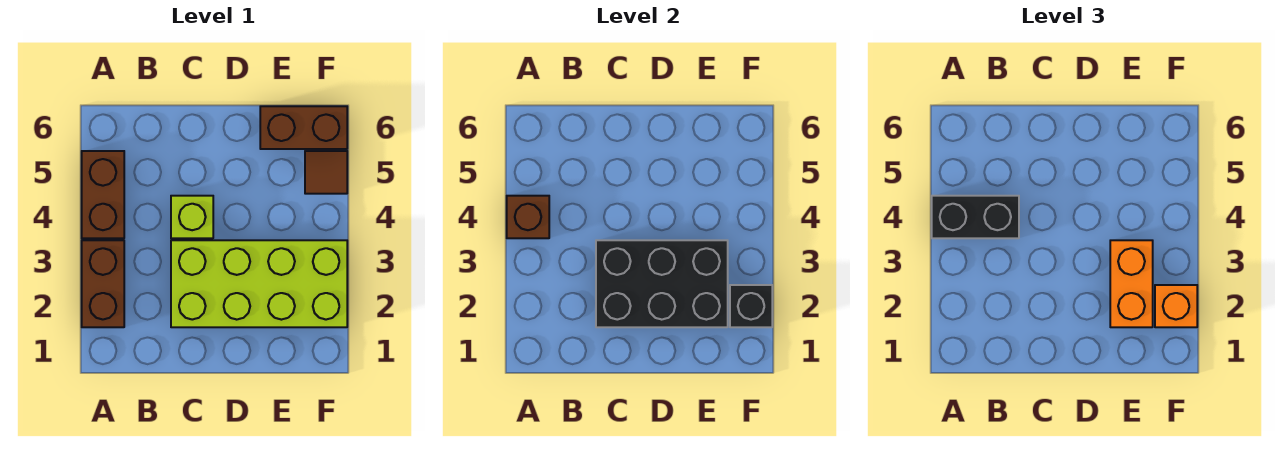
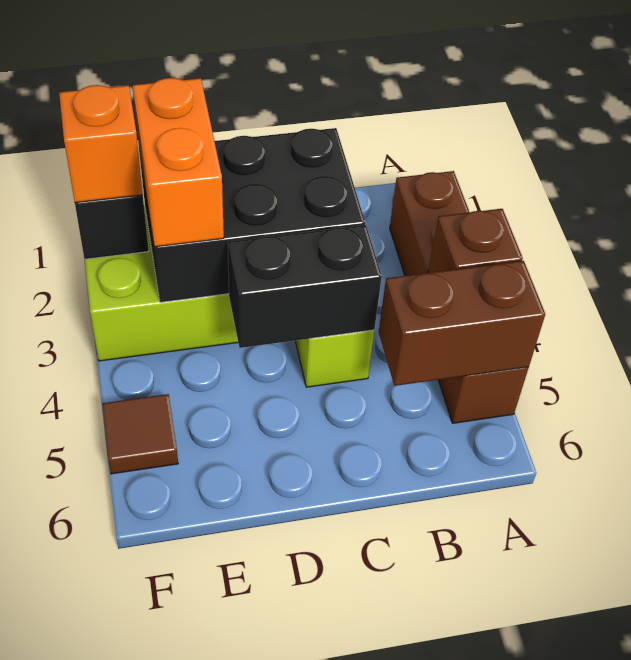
black brick A4:B4 level 3 -> black brick C4:D4 level 2
brown brick E6:F6 level 1 -> brown brick A5:B5 level 2

